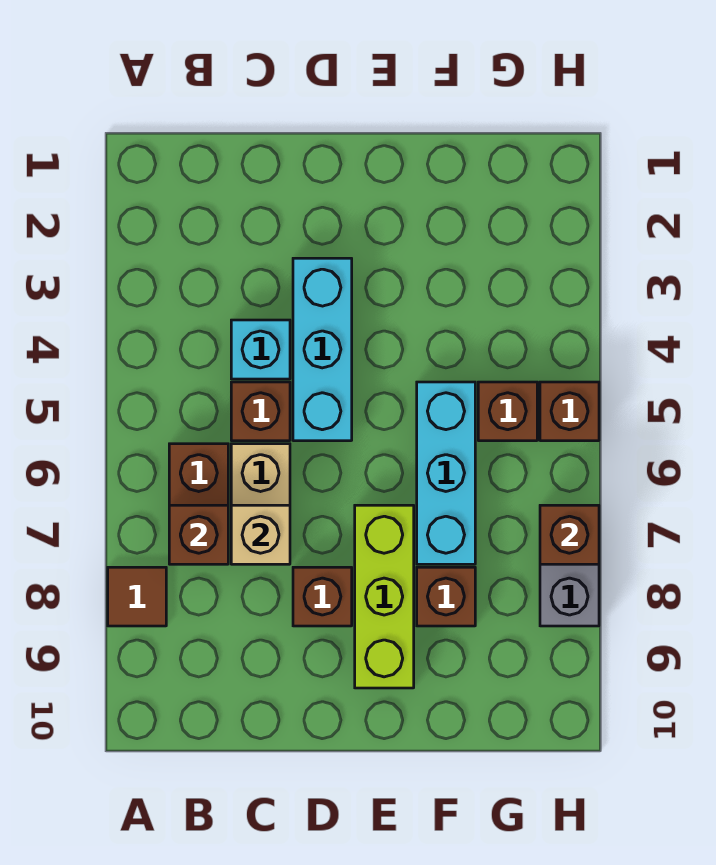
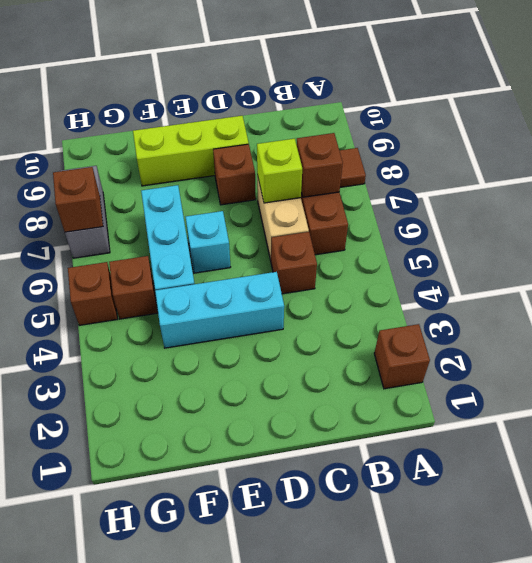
cyan brick C4 level 1 -> cyan brick E6 level 1
tan brick C7 level 2 -> lime brick C7 level 2
cyan brick D3:D5 level 1 -> cyan brick D4:F4 level 1
lime brick E7:E9 level 1 -> lime brick D9:F9 level 1
brown brick F8 level 1 -> brown brick A2 level 1

